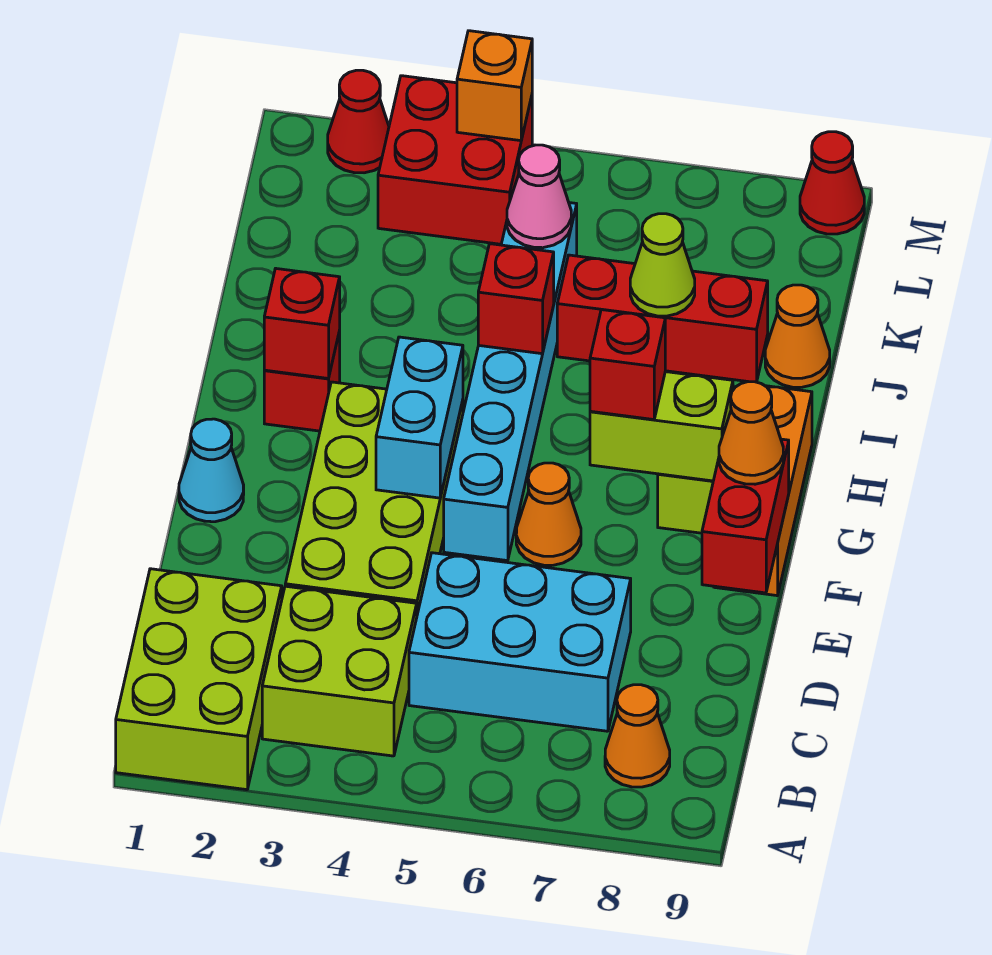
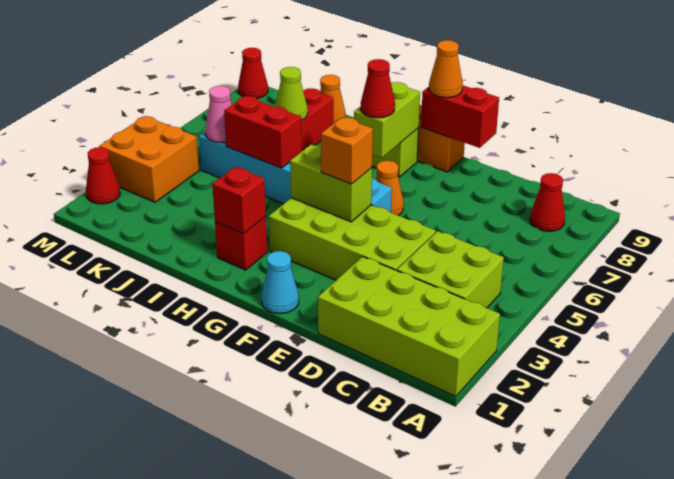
lime brick A1:C2 level 1 -> lime brick A1:D2 level 1
orange cone B8 level 1 -> red cone B8 level 1
cyan brick C5:D7 level 1 -> none
cyan brick F4:G4 level 2 -> lime brick F4:G4 level 2
red brick G7 level 3 -> red cone G7 level 3
red brick I5 level 2 -> red brick I5:J5 level 2
red brick L3:M4 level 1 -> orange brick L3:M4 level 1
orange brick M4 level 2 -> orange brick F4 level 3

